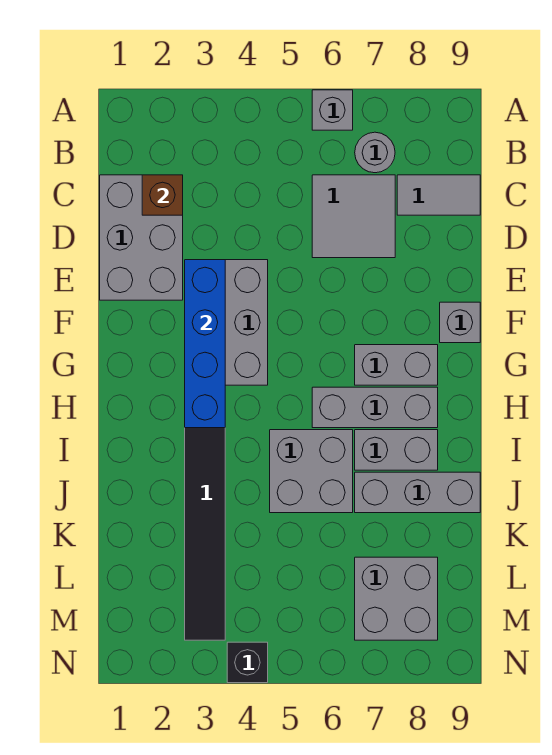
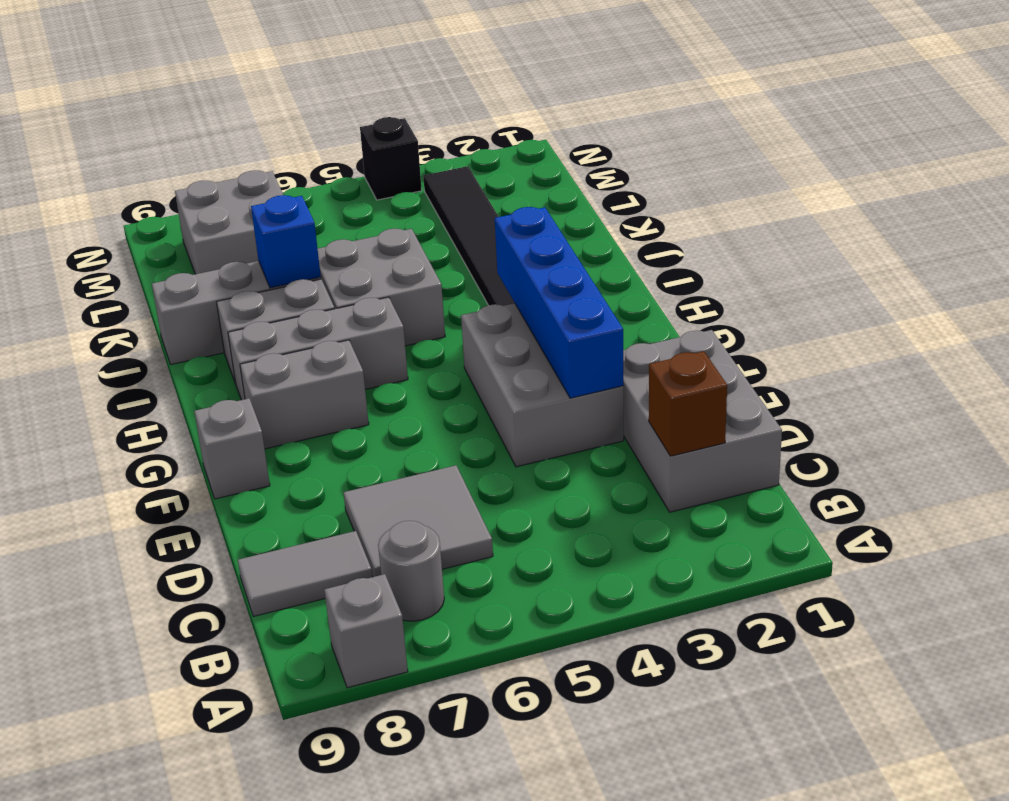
grey brick A6 level 1 -> grey brick A8 level 1
none -> blue brick J7 level 2

